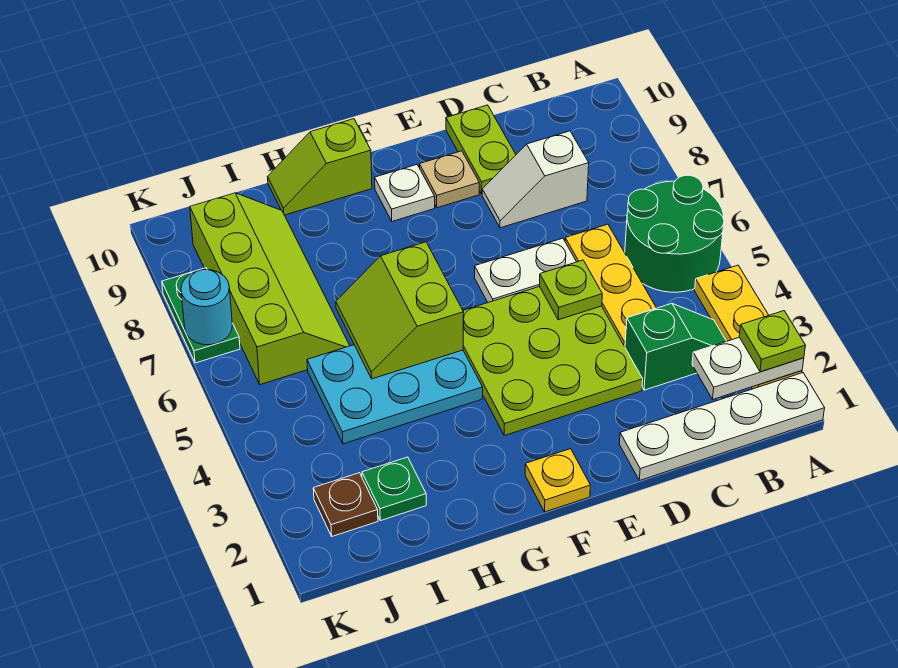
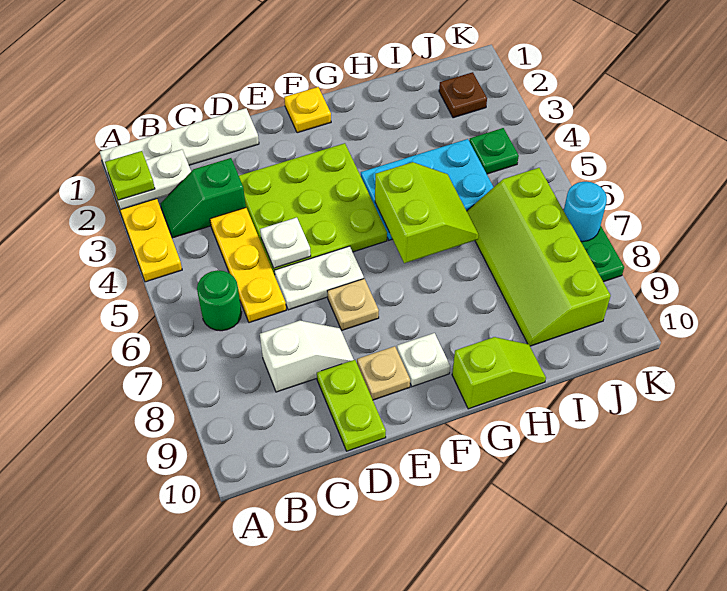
green round brick A5:B6 level 1 -> green round brick B6 level 1
lime plate D5 level 2 -> white plate D5 level 2
none -> tan plate E7 level 1
green plate I2 level 1 -> green plate J4 level 1

